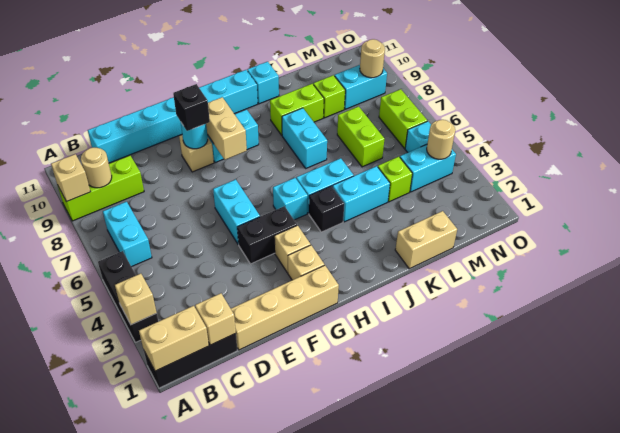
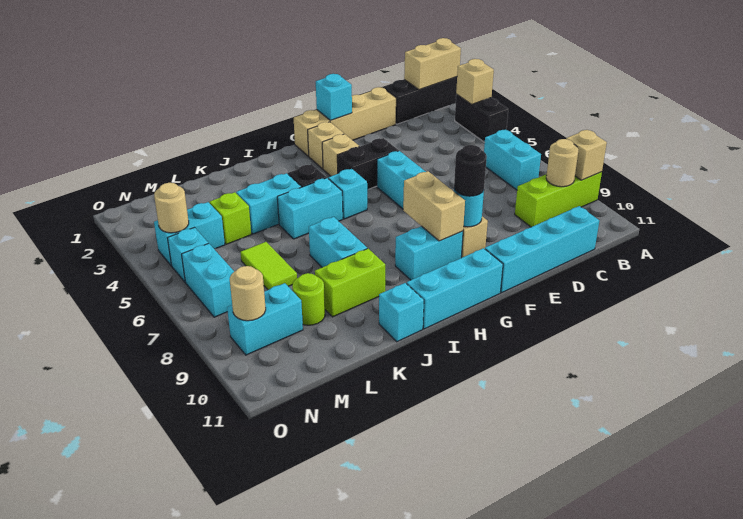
black brick A3:A5 level 1 -> black brick A3:A4 level 1
tan brick C1 level 2 -> none
none -> cyan brick F1 level 2
black brick F9 level 3 -> black round brick F9 level 3
tan brick K1:L1 level 1 -> none
lime brick L6:L7 level 1 -> lime tile L6:L7 level 1
lime brick L9 level 1 -> lime round brick L9 level 1
lime brick N6:N7 level 1 -> cyan brick N6:N7 level 1

